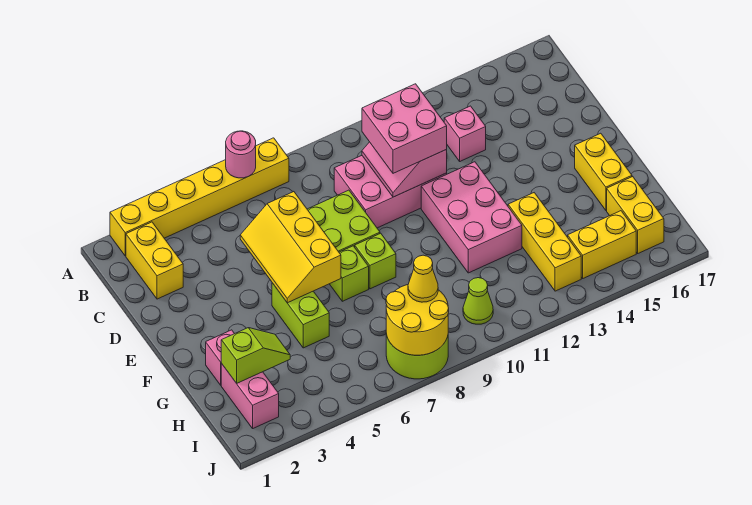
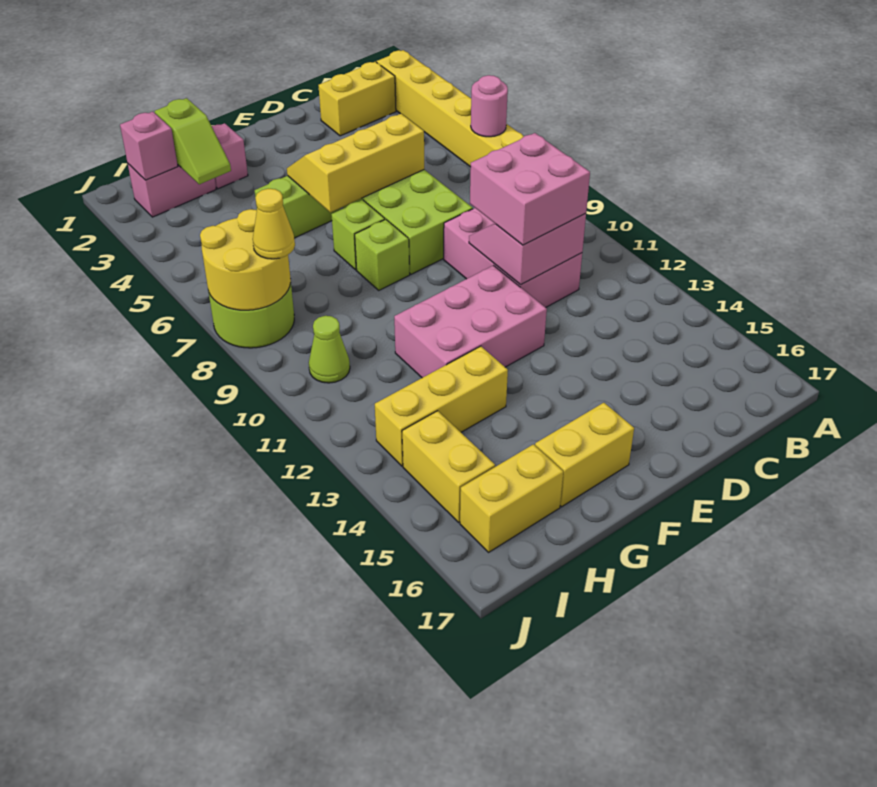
pink brick C13 level 1 -> pink brick I2 level 2

